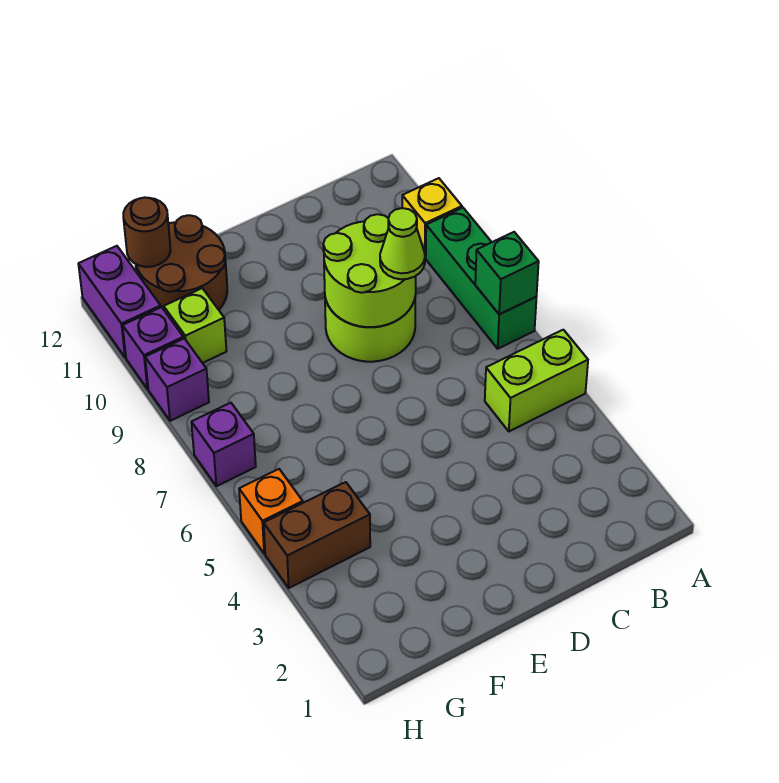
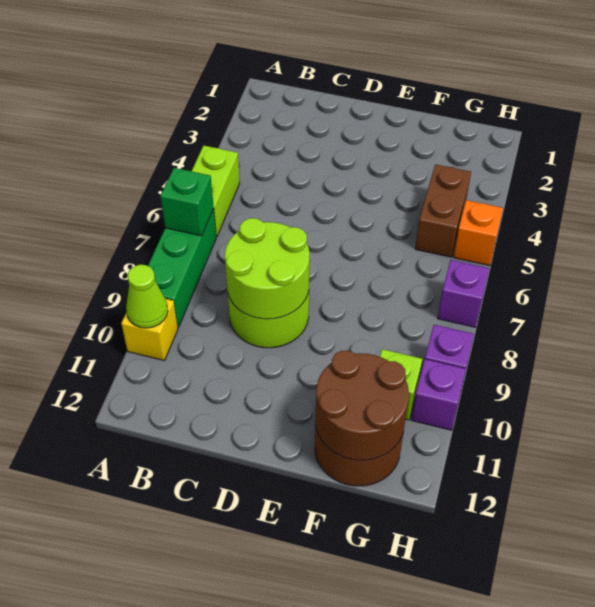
lime brick A5:B5 level 1 -> lime brick A5:A6 level 1
lime cone C8 level 3 -> lime cone A10 level 2
brown brick G4:H4 level 1 -> brown brick G4:G5 level 1
brown round brick G12 level 2 -> brown round brick F11:G12 level 2
purple brick H11:H12 level 1 -> none

